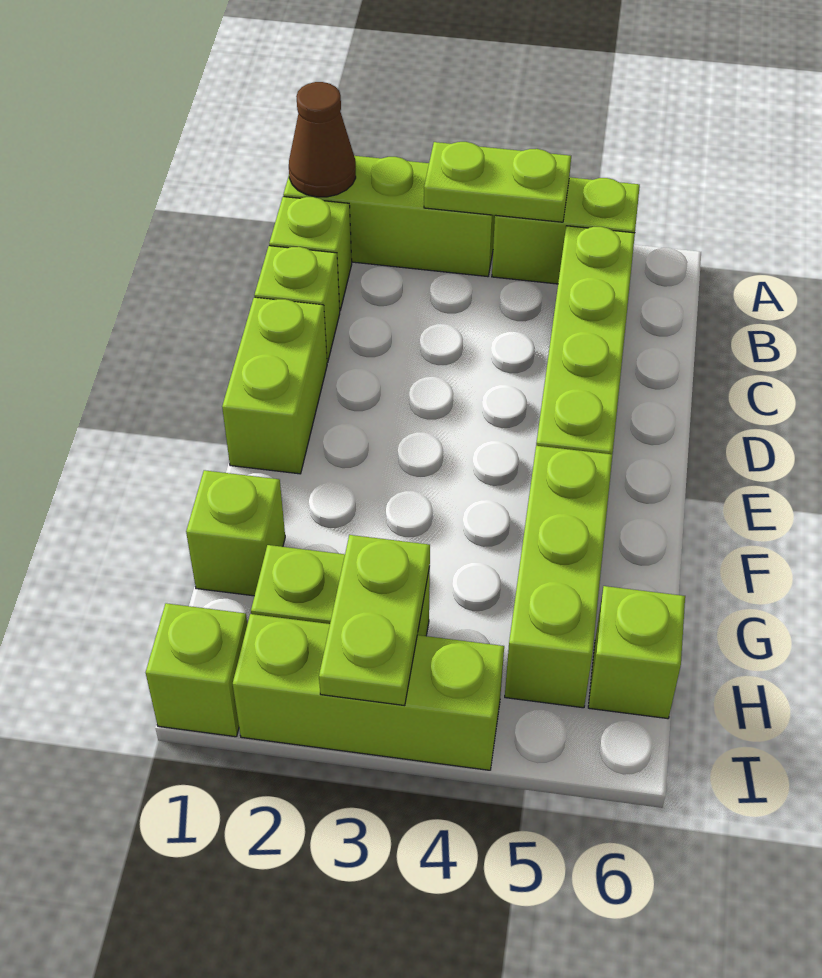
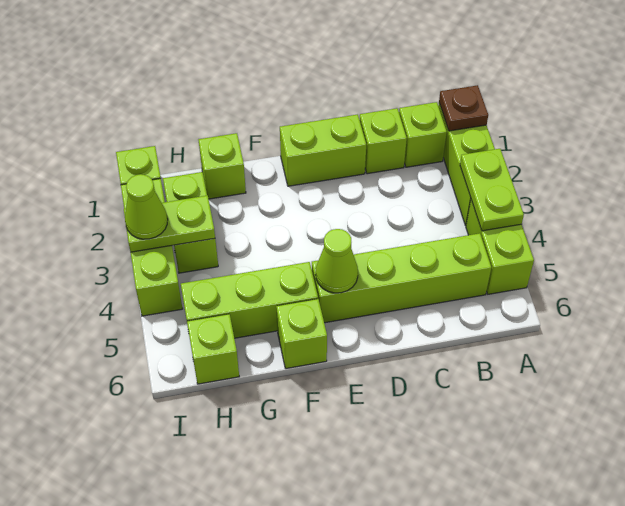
brown cone A1 level 2 -> brown plate A1 level 2
none -> lime cone E5 level 2
none -> lime brick F6 level 1
none -> lime cone I3 level 3

